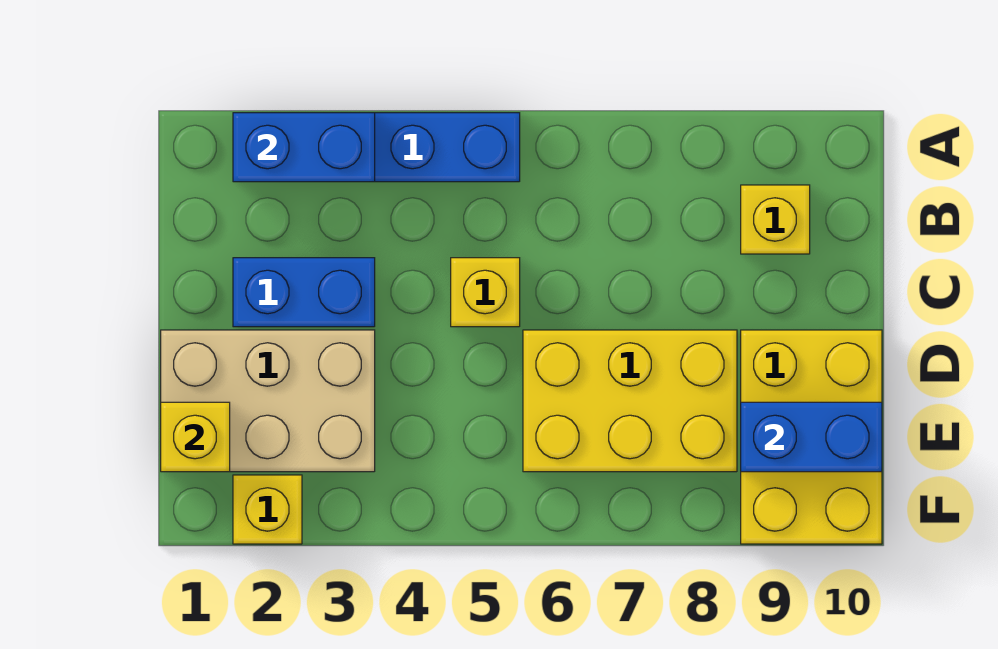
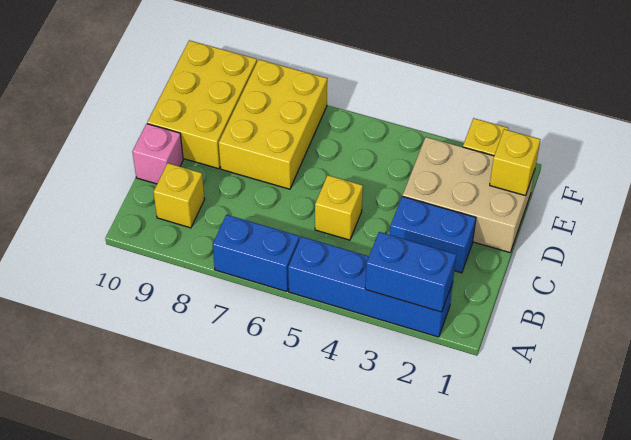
none -> pink brick C10 level 1
yellow brick D6:E8 level 1 -> yellow brick D7:F8 level 1
blue brick E9:E10 level 2 -> blue brick A6:A7 level 1

